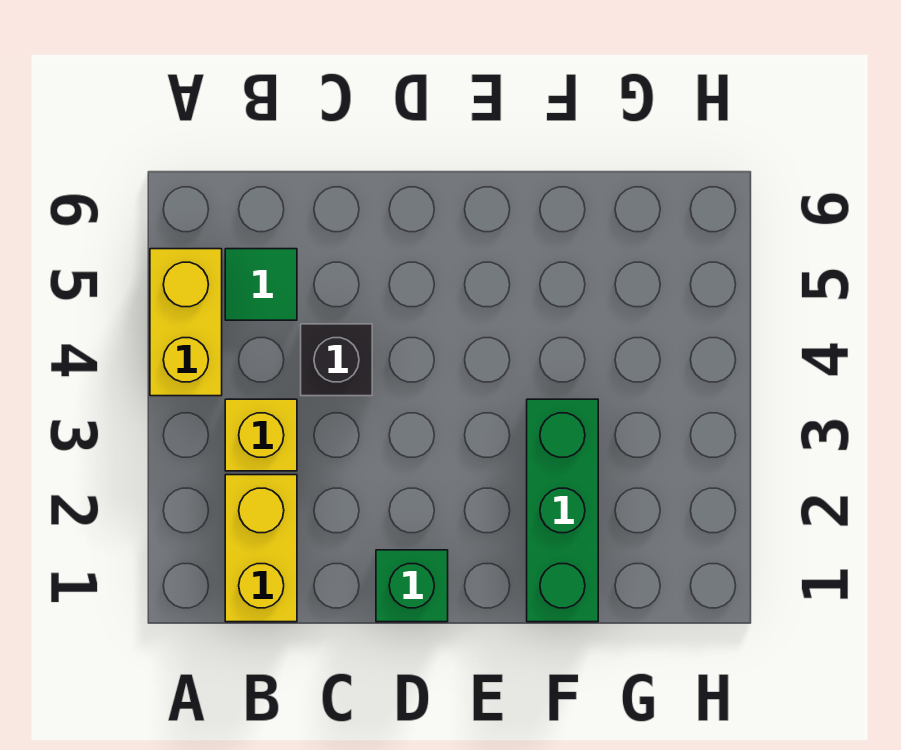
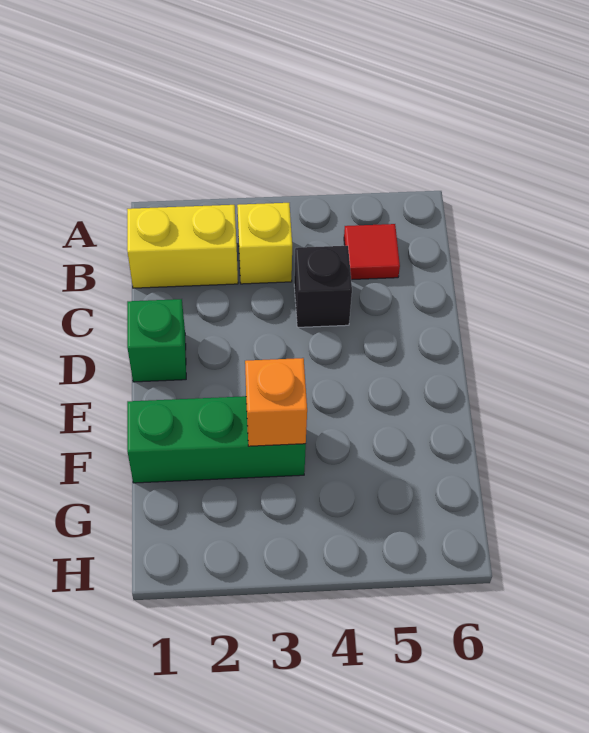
yellow brick A4:A5 level 1 -> none
green tile B5 level 1 -> red tile B5 level 1
none -> orange brick F3 level 2

